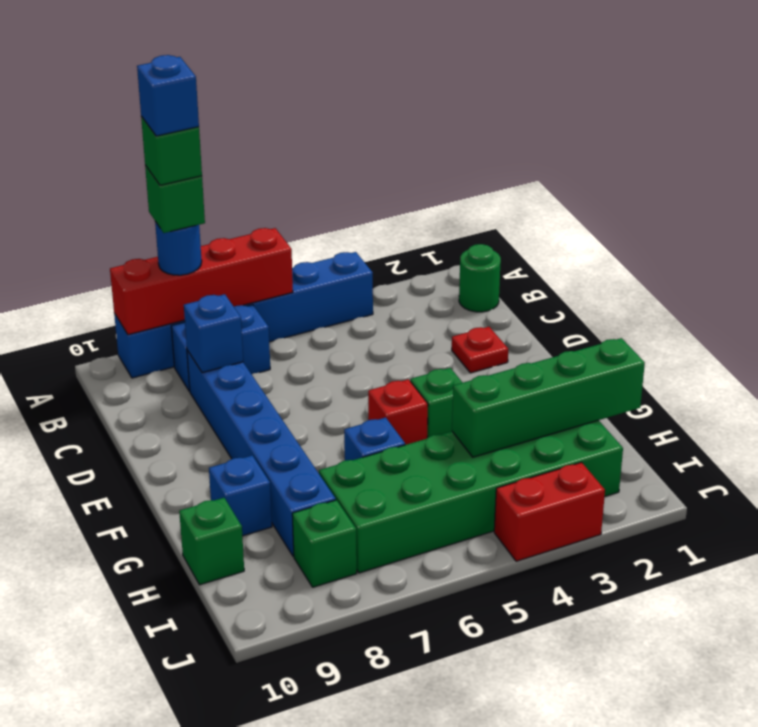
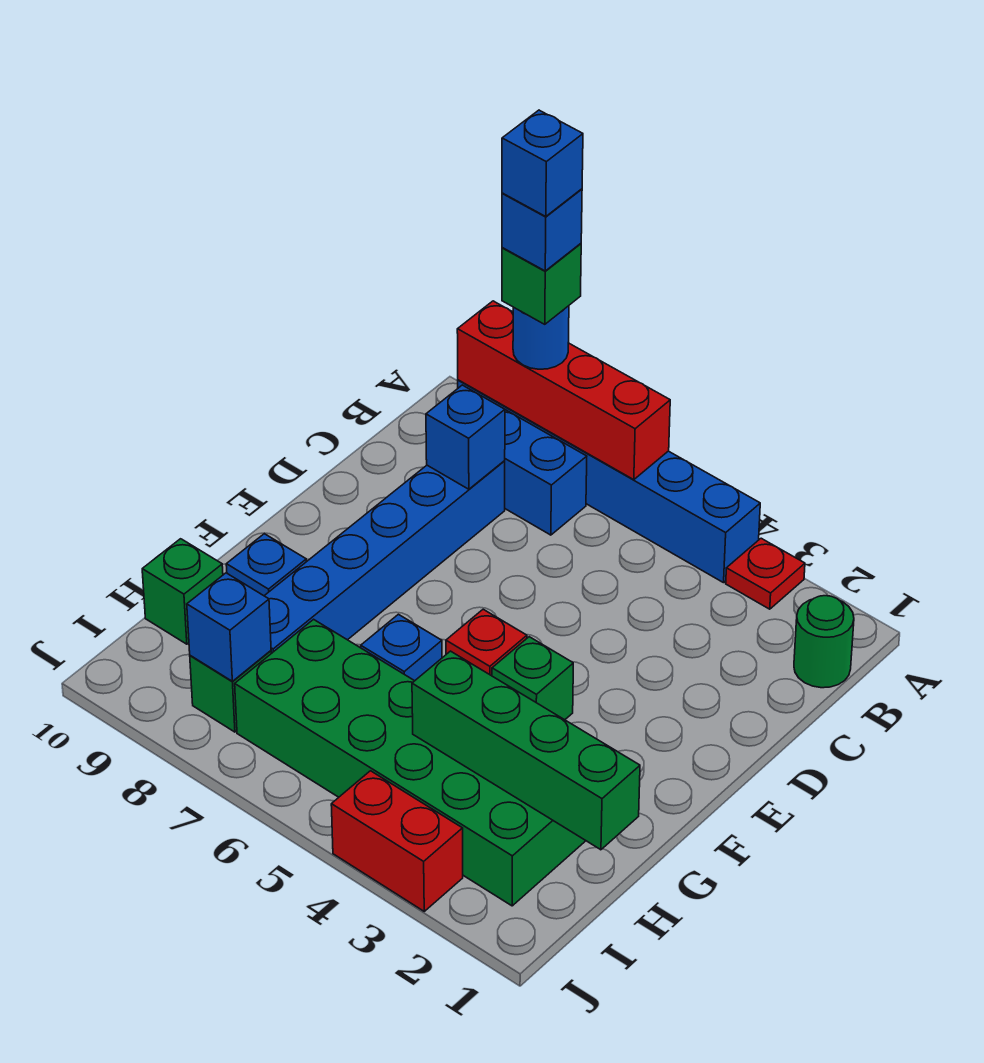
green brick A8 level 5 -> blue brick A8 level 5
red plate D2 level 1 -> red plate A3 level 1
none -> blue brick I8 level 2

